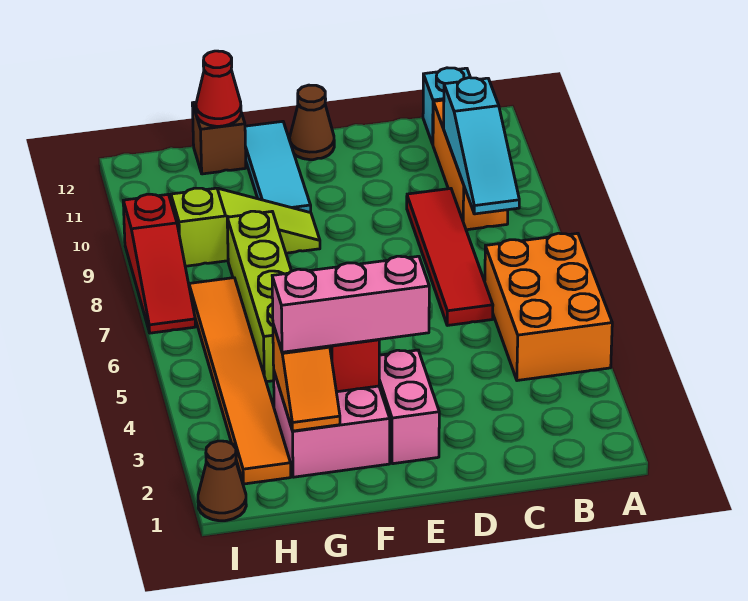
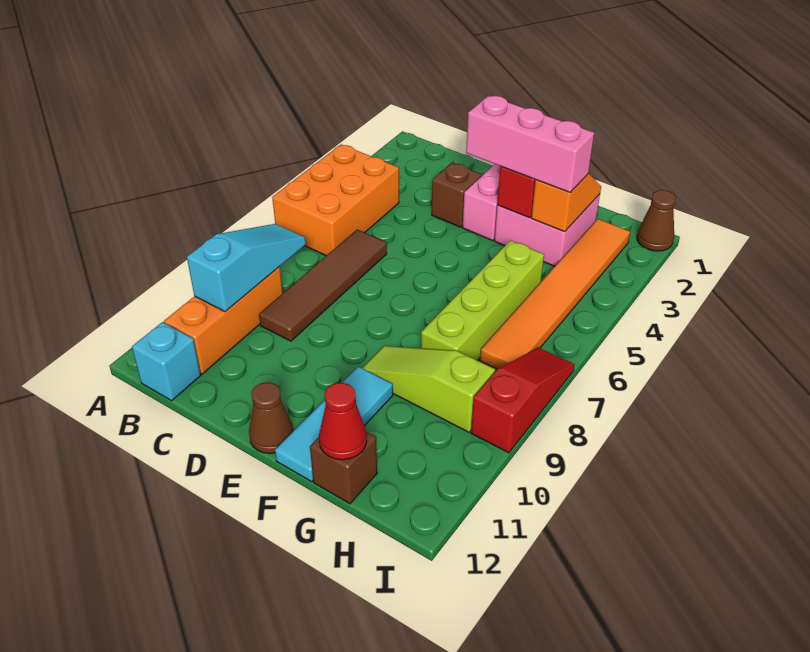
red tile C6:C9 level 1 -> brown tile C6:C9 level 1
none -> brown brick D3 level 1

